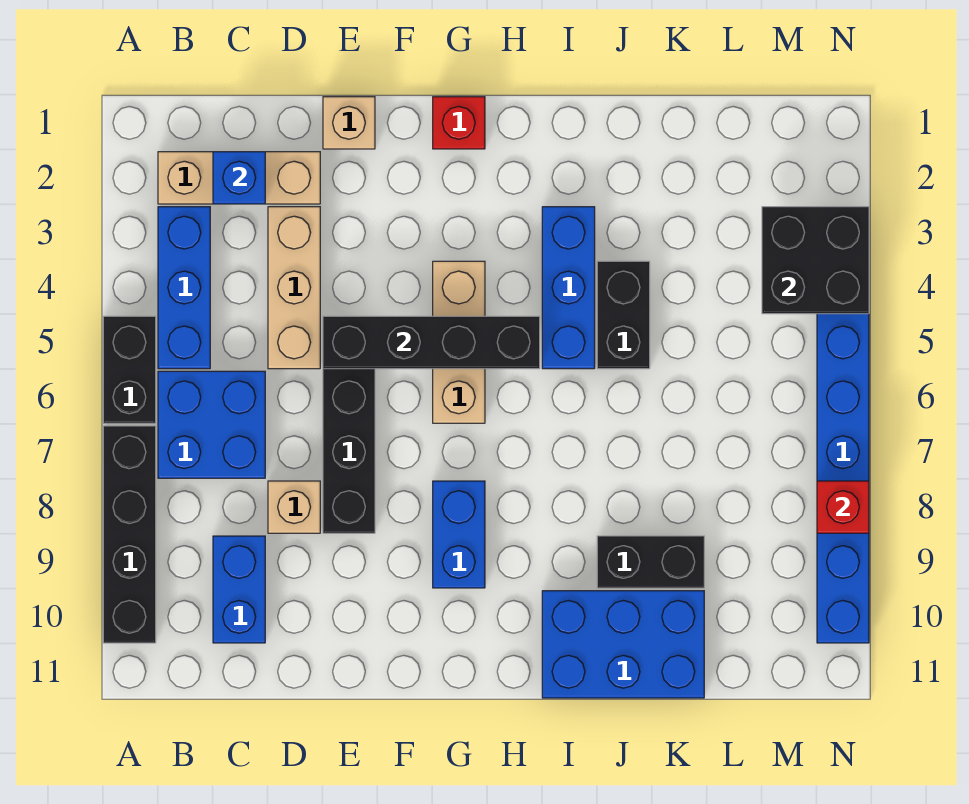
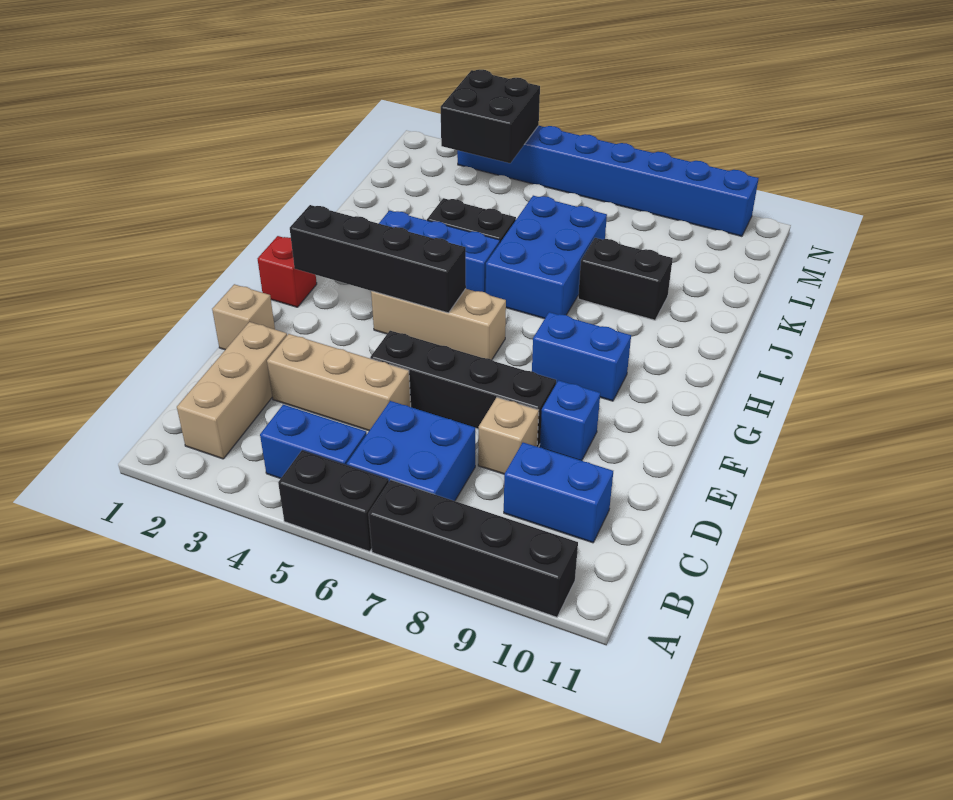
blue brick B3:B5 level 1 -> blue brick B4:B5 level 1
blue brick C2 level 2 -> blue brick E9 level 1
black brick E5:H5 level 2 -> black brick G2:G5 level 2
blue brick I10:K11 level 1 -> blue brick I6:K7 level 1
black brick J9:K9 level 1 -> black brick J8:J9 level 1
red brick N8 level 2 -> none

